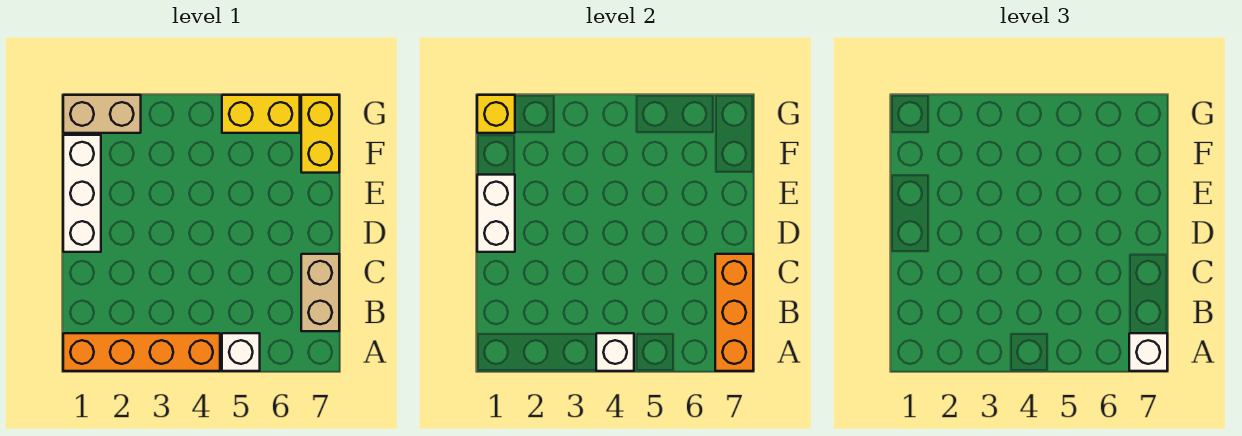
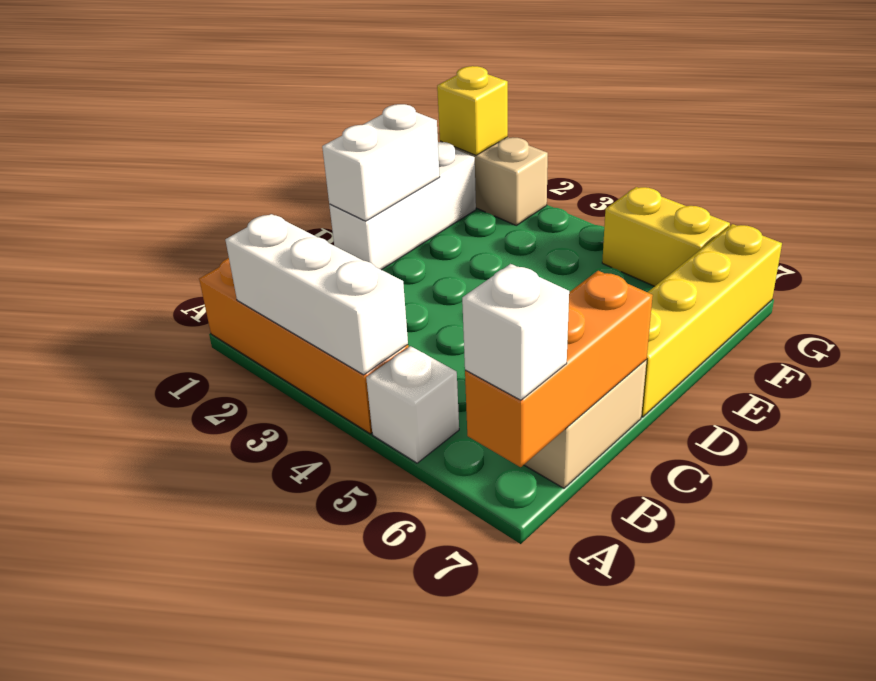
white brick A4 level 2 -> white brick A2:A4 level 2
yellow brick F7:G7 level 1 -> yellow brick D7:G7 level 1

